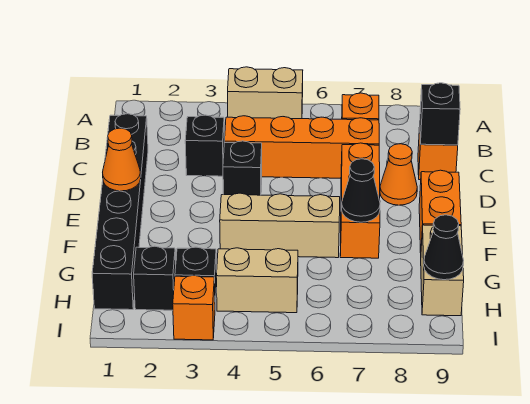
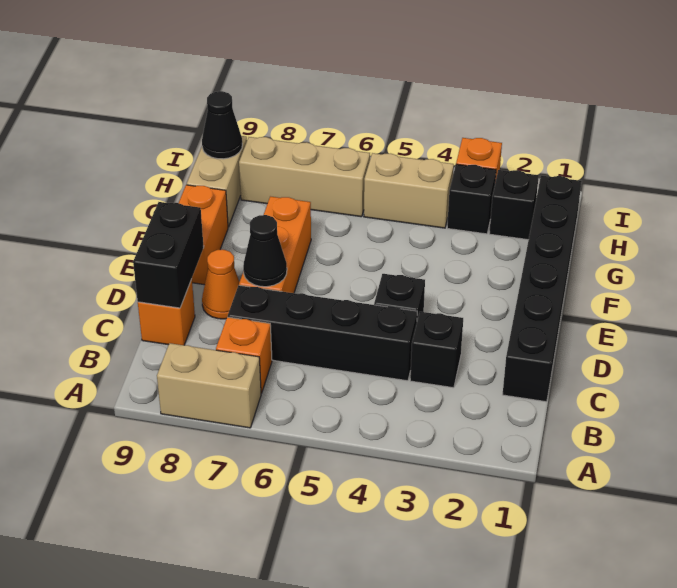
tan brick A4:A5 level 1 -> tan brick A7:A8 level 1
orange brick C4:C7 level 1 -> black brick C4:C7 level 1
black brick C9 level 2 -> black brick C9:D9 level 2
orange cone E1 level 2 -> none
tan brick F4:F6 level 1 -> tan brick H6:H8 level 1
black cone F7 level 2 -> black cone D7 level 2

